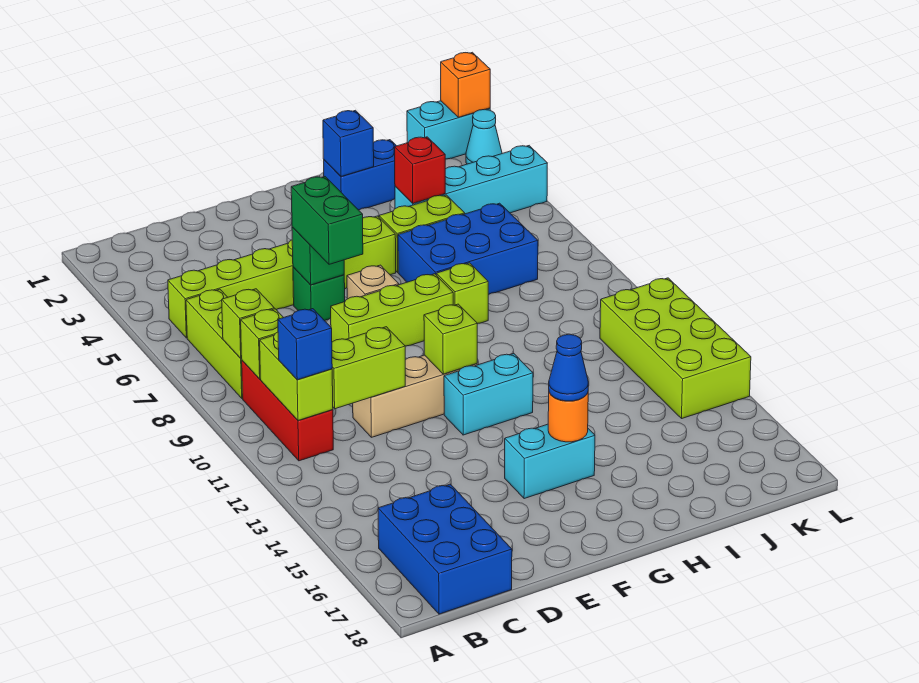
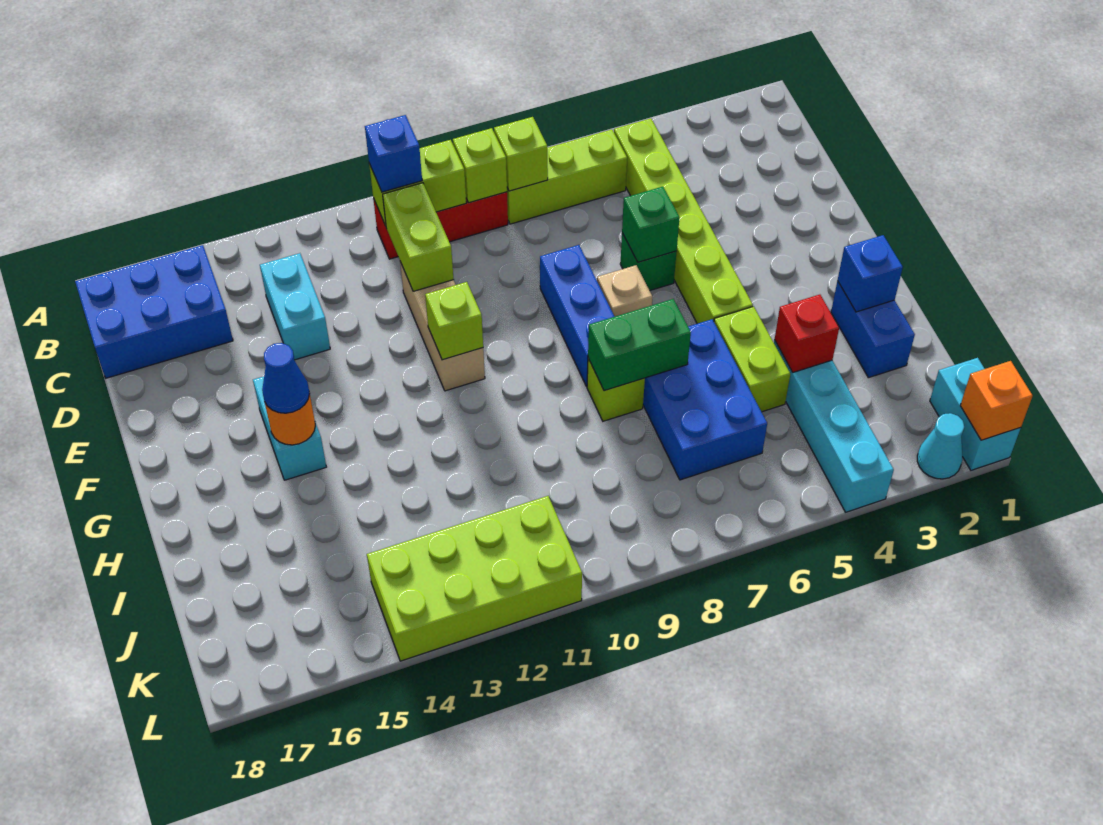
green brick E6:E7 level 3 -> green brick H7:H8 level 2
lime brick E8:G8 level 1 -> blue brick E8:G8 level 1
cyan brick F12:G12 level 1 -> cyan brick C14:D14 level 1

